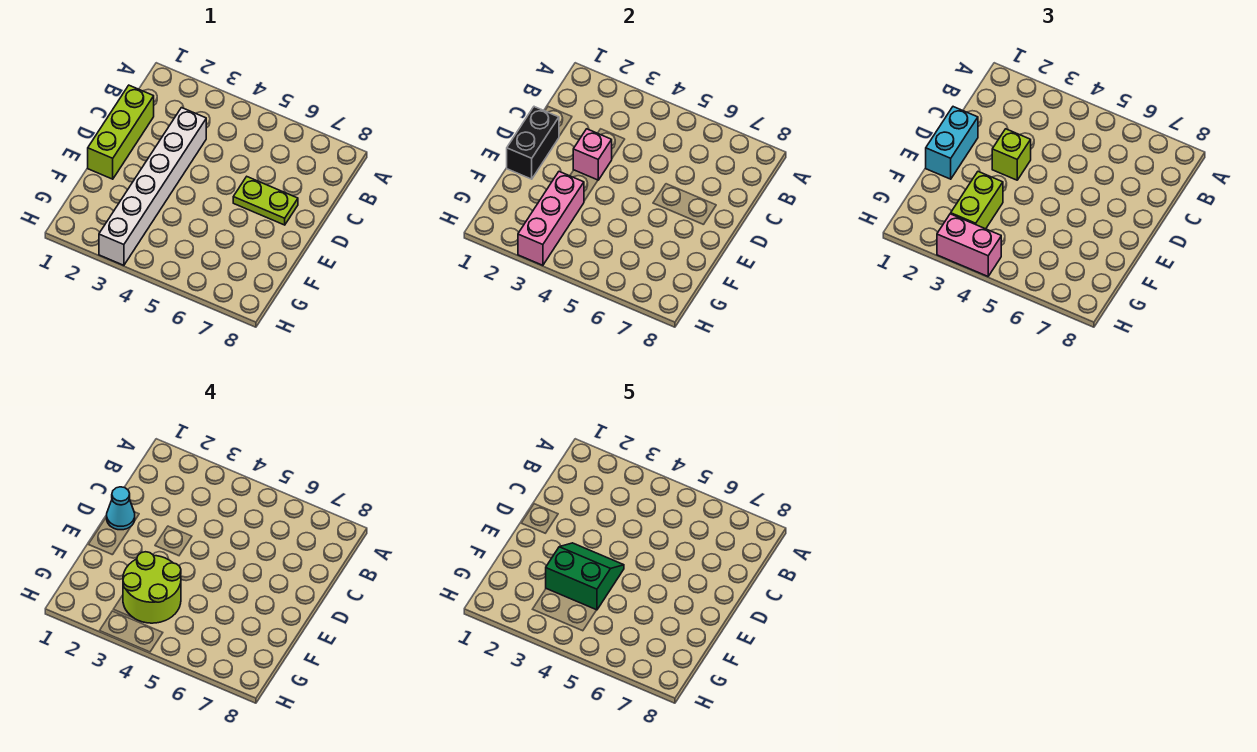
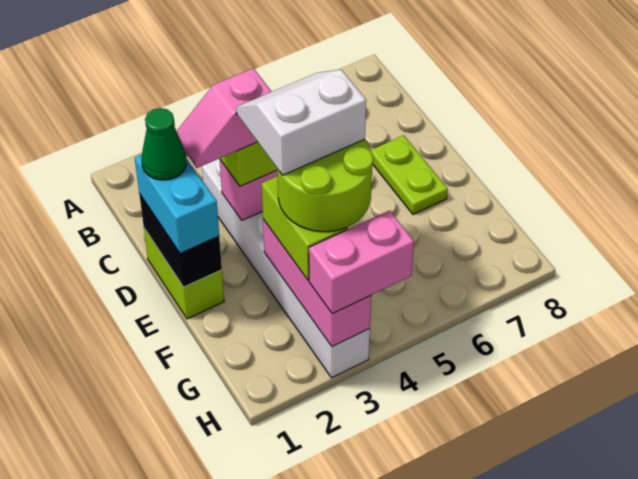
lime brick C1:E1 level 1 -> lime brick D1:E1 level 1
cyan cone D1 level 4 -> green cone D1 level 4
none -> pink slope D2:D3 level 4 top 3
lime plate D6:D7 level 1 -> lime plate D7:E7 level 1
green slope E3:F4 level 5 top F -> white slope E3:F4 level 5 top F

